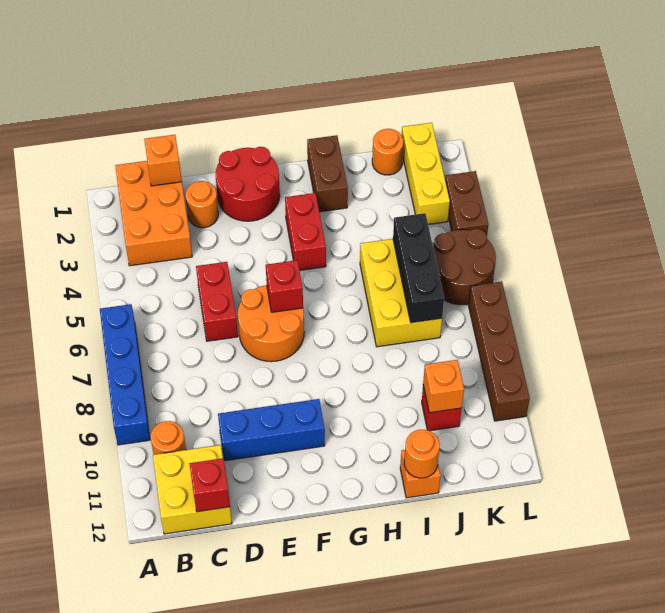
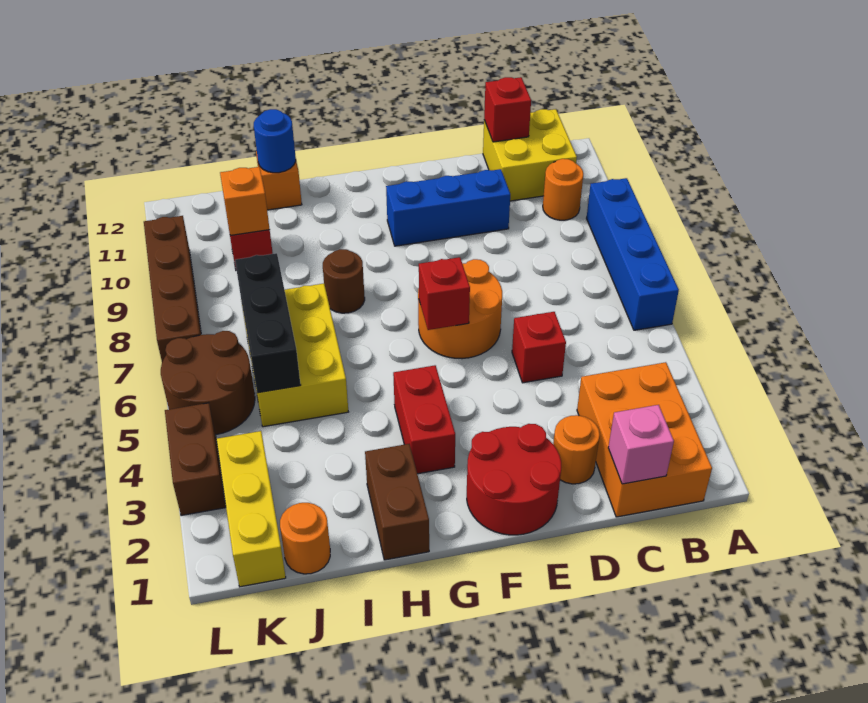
orange brick C1 level 2 -> pink brick C1 level 2
red brick D5:D6 level 1 -> red brick D5 level 1
none -> brown round brick H8 level 1
orange round brick I12 level 2 -> blue round brick I12 level 2

